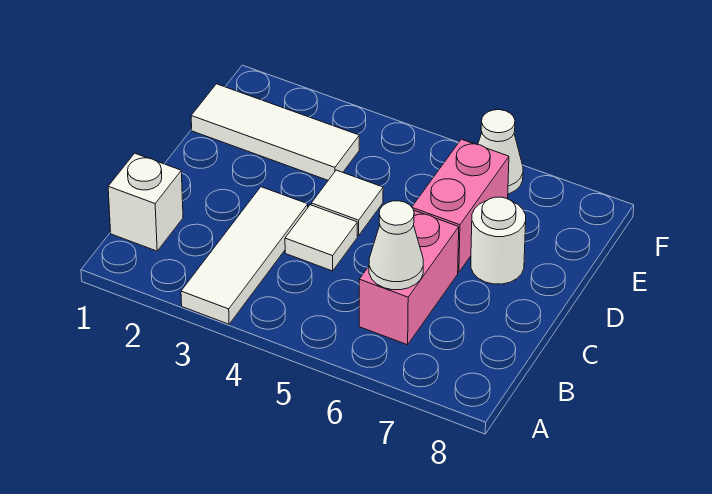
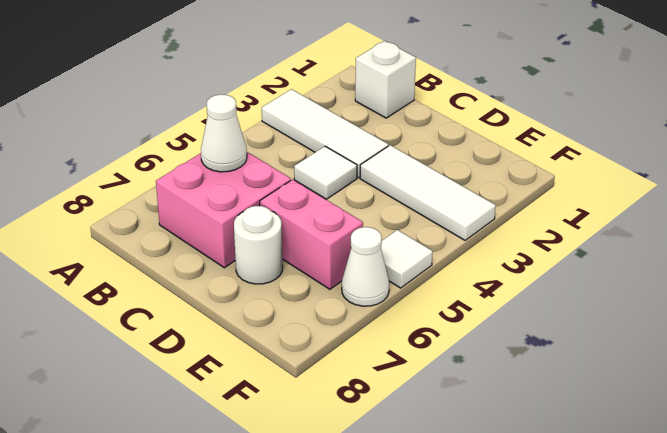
pink brick B6:C6 level 1 -> pink brick B6:C7 level 1
white tile D4 level 1 -> white tile F5 level 1
white tile E1:E3 level 1 -> white tile D3:F3 level 1

